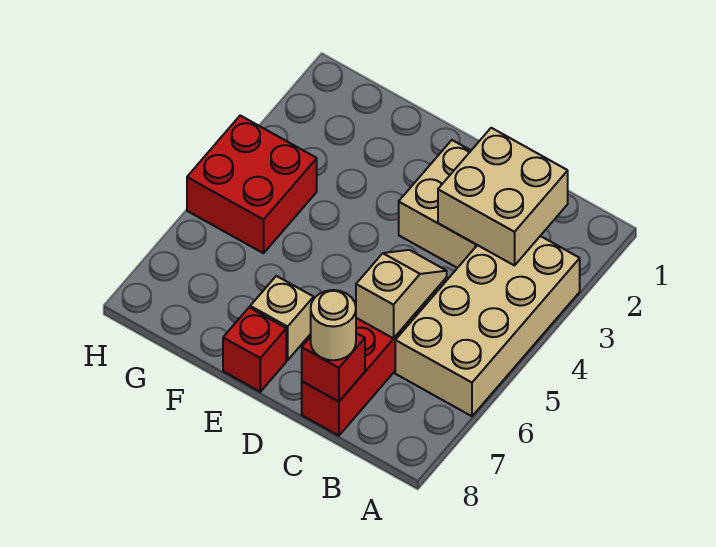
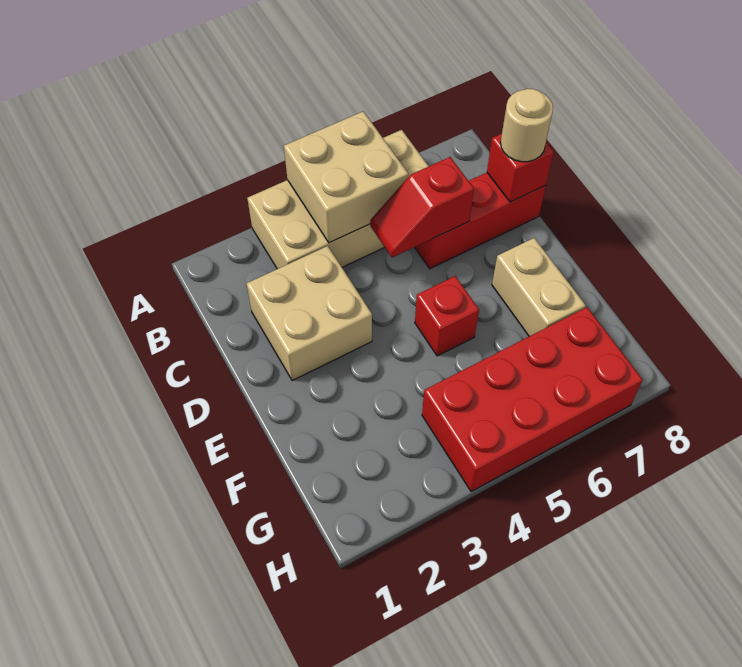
tan brick B2:C3 level 2 -> tan brick A4:B5 level 2
tan slope C5:C6 level 2 top 6 -> red slope C5:C6 level 2 top 6
tan brick E7 level 1 -> tan brick E7:F7 level 1
red brick E8 level 1 -> red brick E5 level 1
red brick G4:H5 level 1 -> red brick G4:H7 level 1

